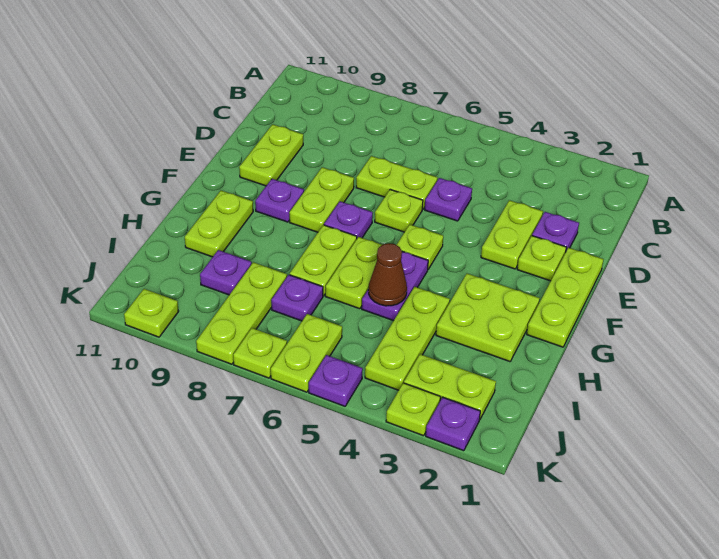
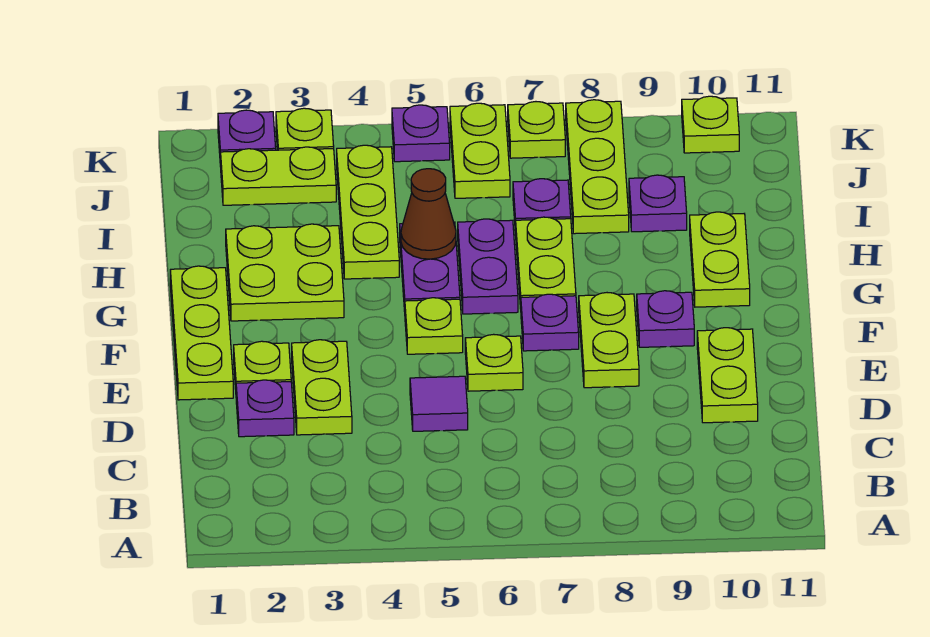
purple plate D5 level 1 -> purple tile D5 level 1
lime plate D6:D7 level 1 -> none
lime plate G6:H6 level 1 -> purple plate G6:H6 level 1

